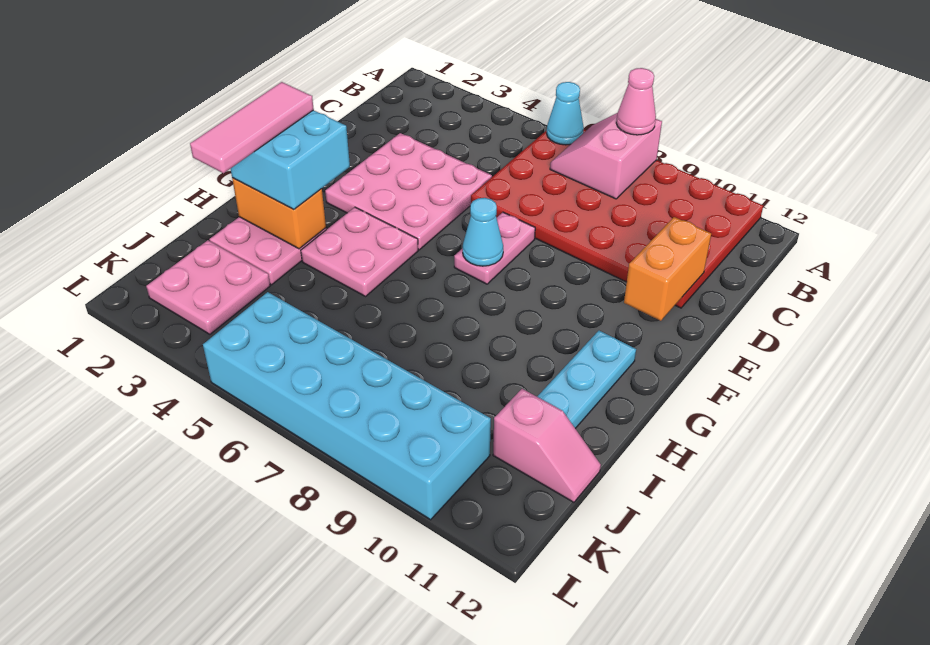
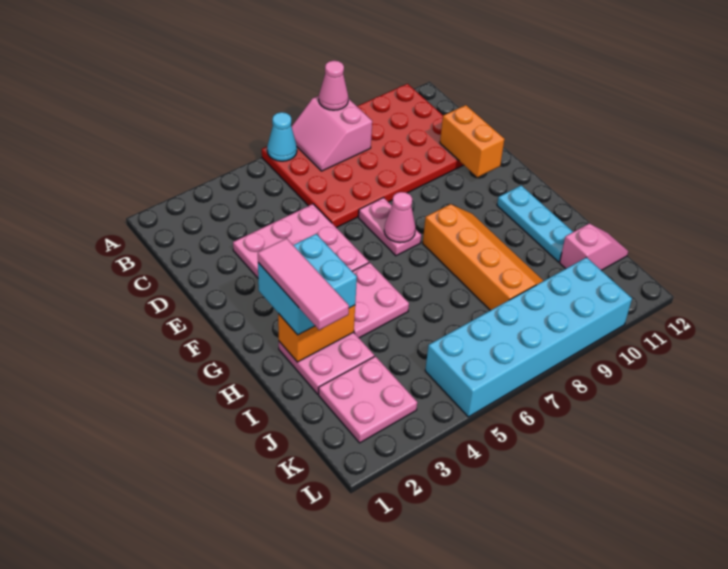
cyan cone F7 level 2 -> pink cone F7 level 2
none -> orange slope G8:J9 level 1 top 8

